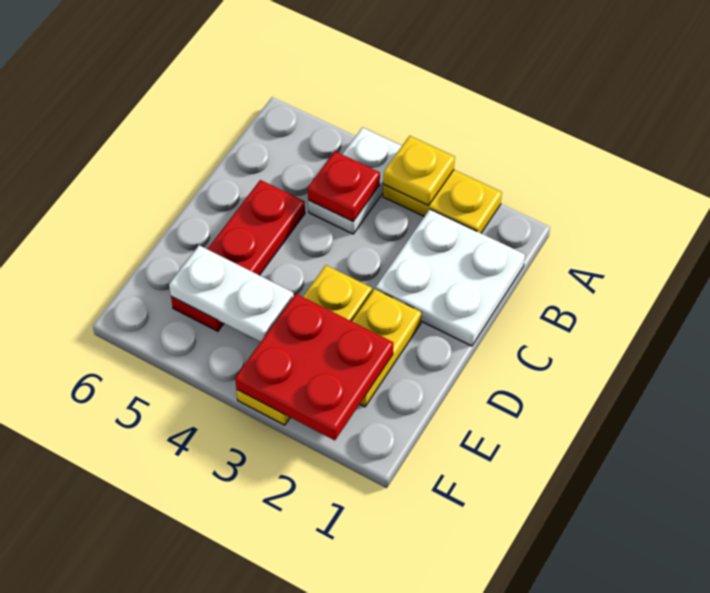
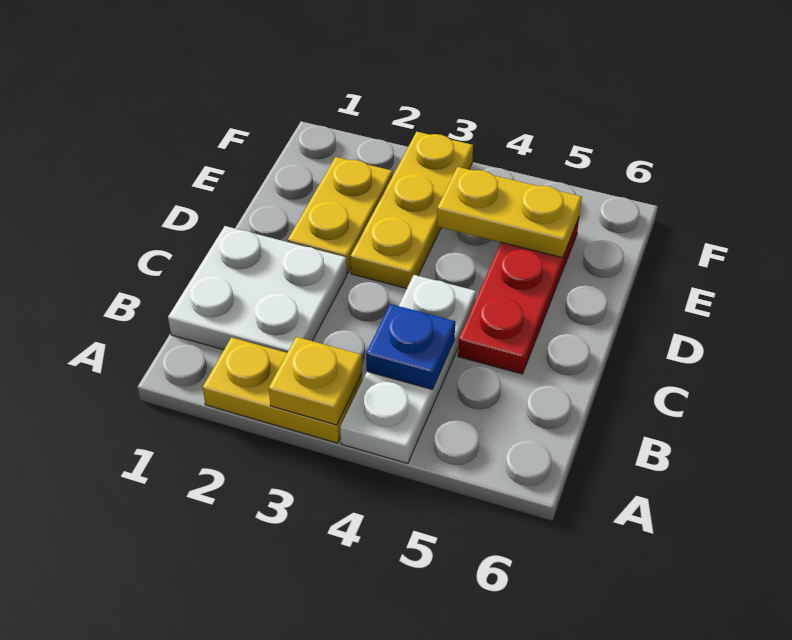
white plate A4:B4 level 1 -> white plate A4:C4 level 1
red plate B4 level 2 -> blue plate B4 level 2
red plate E2:F3 level 2 -> none
white plate E4:E5 level 2 -> yellow plate E4:E5 level 2

